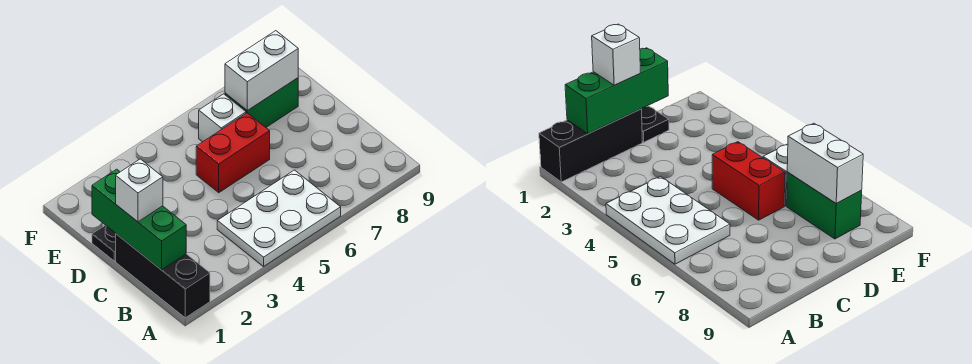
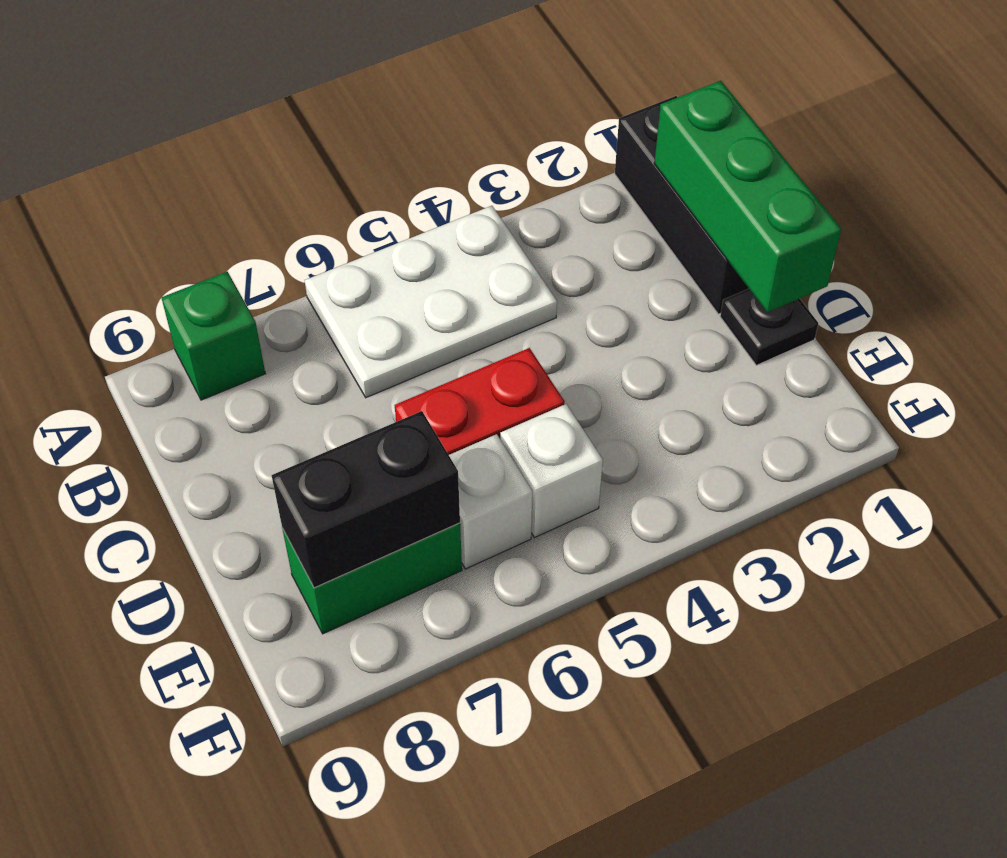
none -> green brick A8 level 1
white brick C1 level 3 -> white brick E5 level 1
white brick E7:E8 level 2 -> black brick E7:E8 level 2

